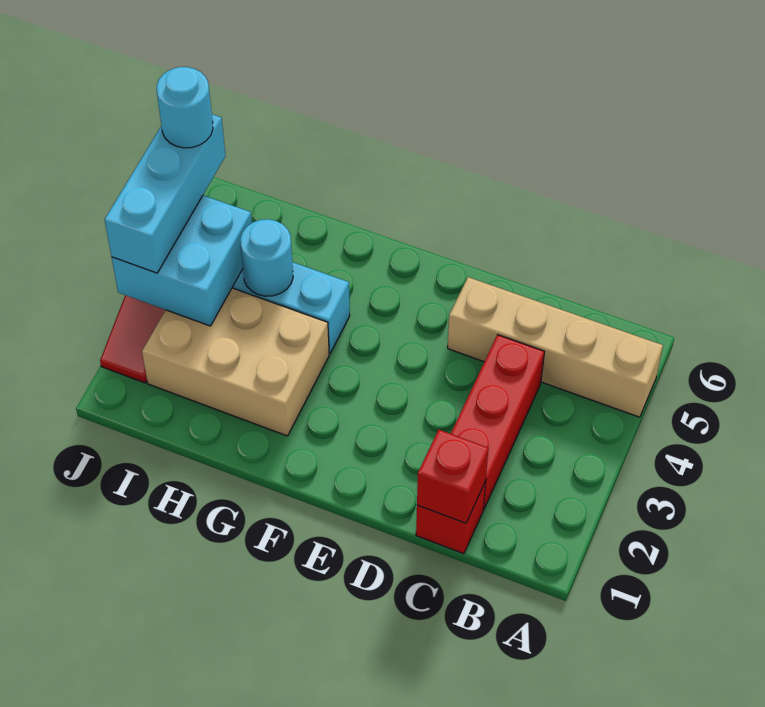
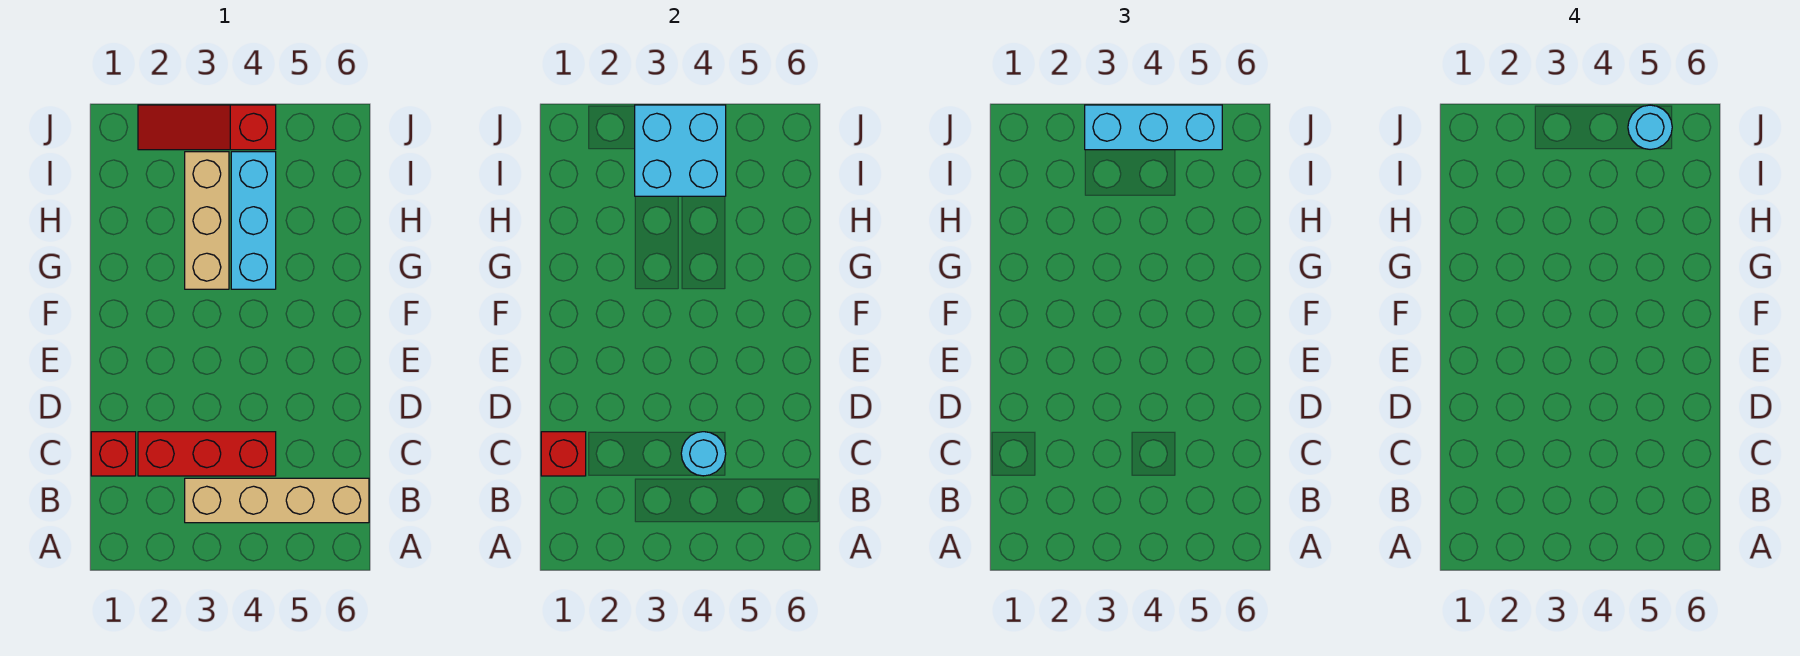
tan brick A5:D5 level 1 -> tan brick B3:B6 level 1
tan brick G2:I3 level 1 -> tan brick G3:I3 level 1
cyan round brick H4 level 2 -> cyan round brick C4 level 2

